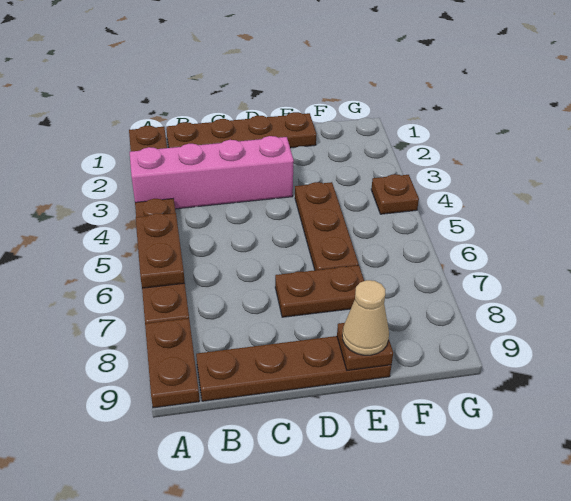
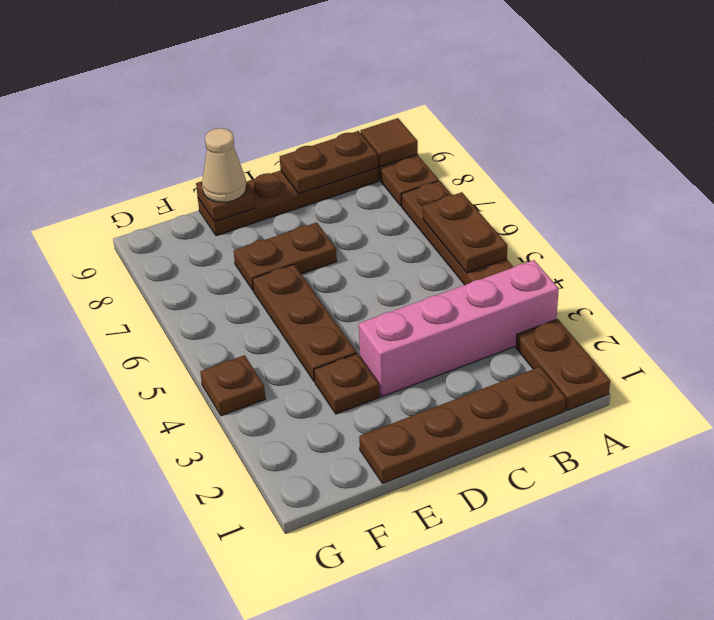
none -> brown tile A9 level 2
none -> brown plate B9:C9 level 2
none -> brown plate E3 level 1

